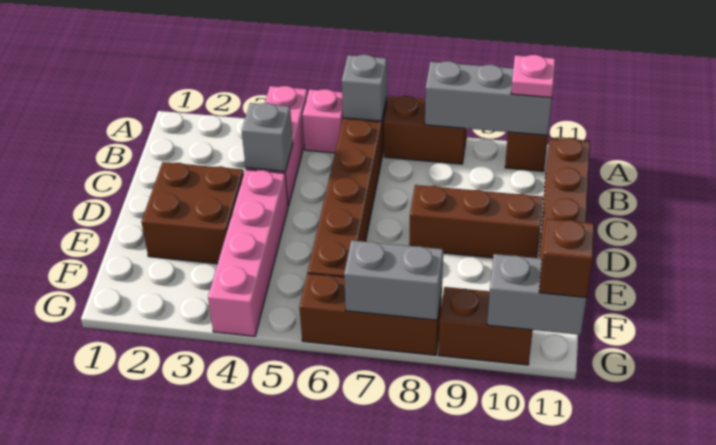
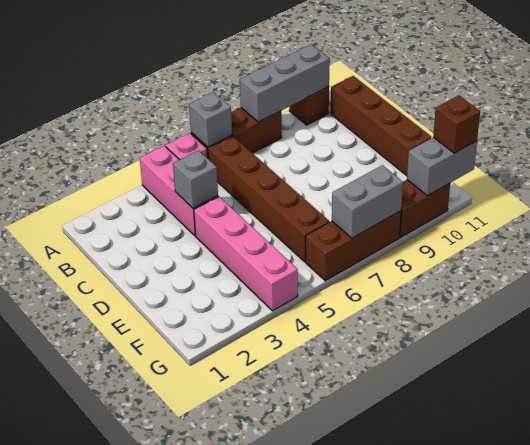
pink plate A10 level 3 -> none
brown brick D2:E3 level 1 -> none
brown brick D8:D10 level 1 -> none

